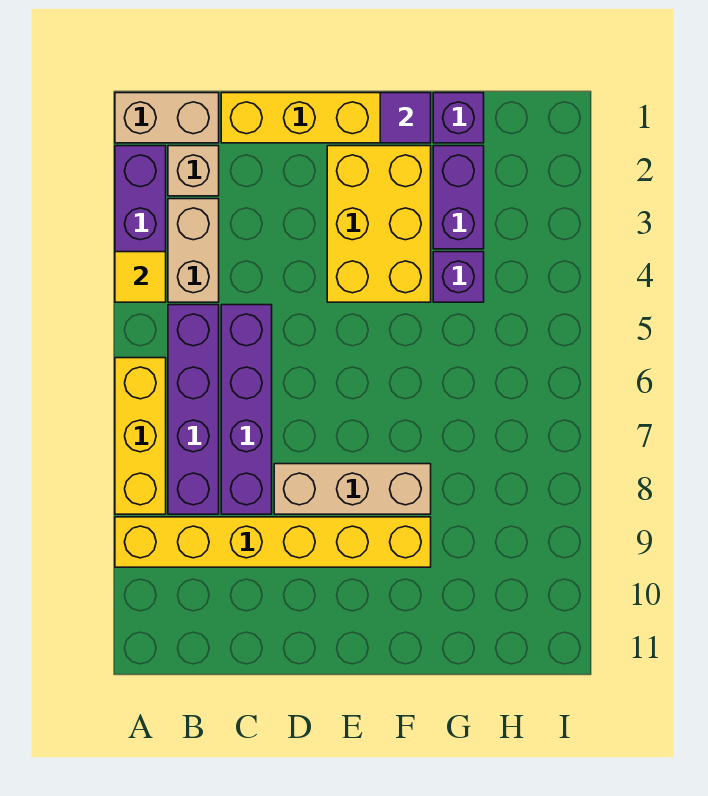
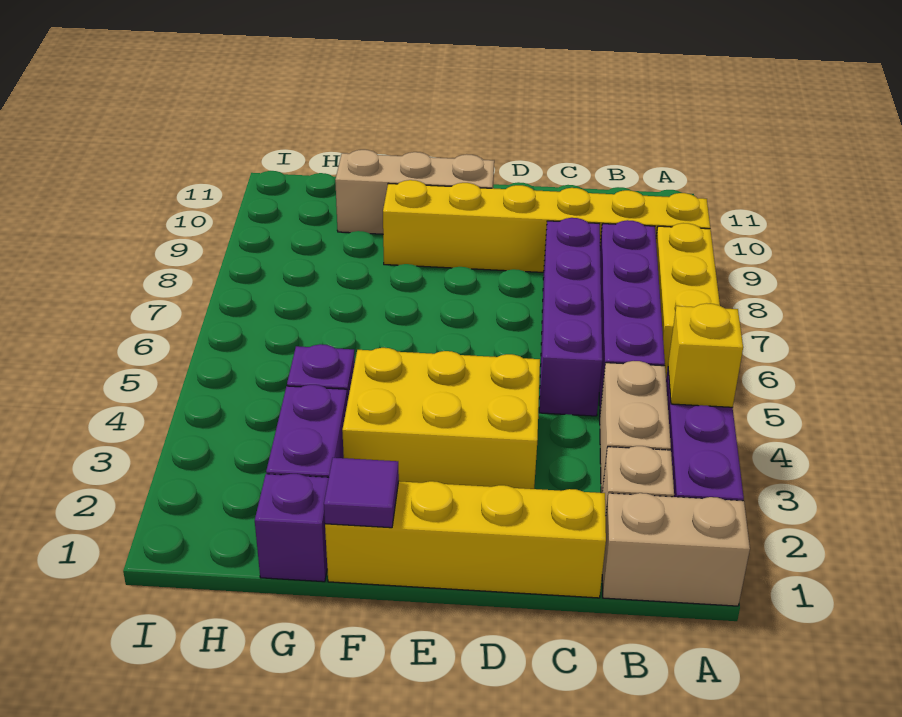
yellow tile A4 level 2 -> yellow brick A4 level 2
tan brick D8:F8 level 1 -> tan brick E10:G10 level 1
yellow brick E2:F4 level 1 -> yellow brick D3:F4 level 1

